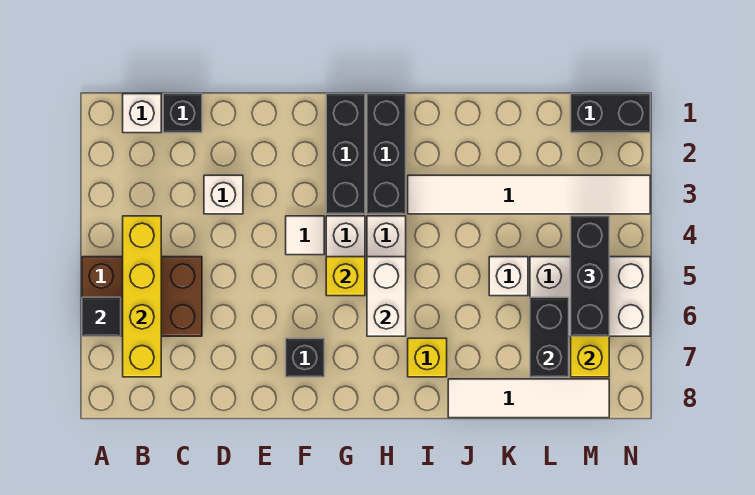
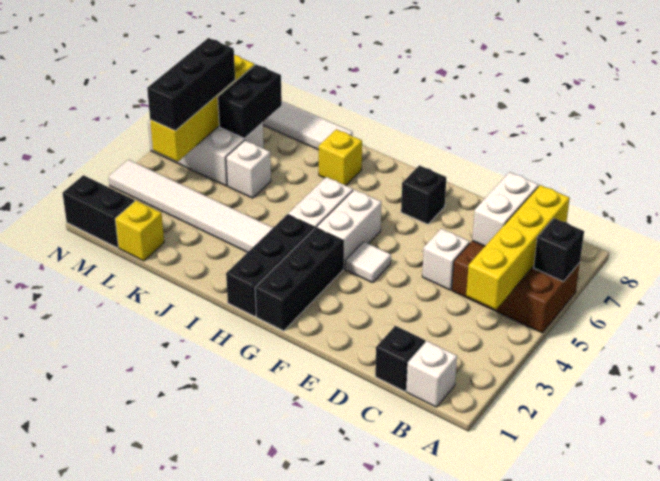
black tile A6 level 2 -> black brick A6 level 2
white brick D3 level 1 -> white brick D5 level 1
yellow brick G5 level 2 -> yellow brick L1 level 1
white brick H5:H6 level 2 -> white brick C6:C7 level 2

